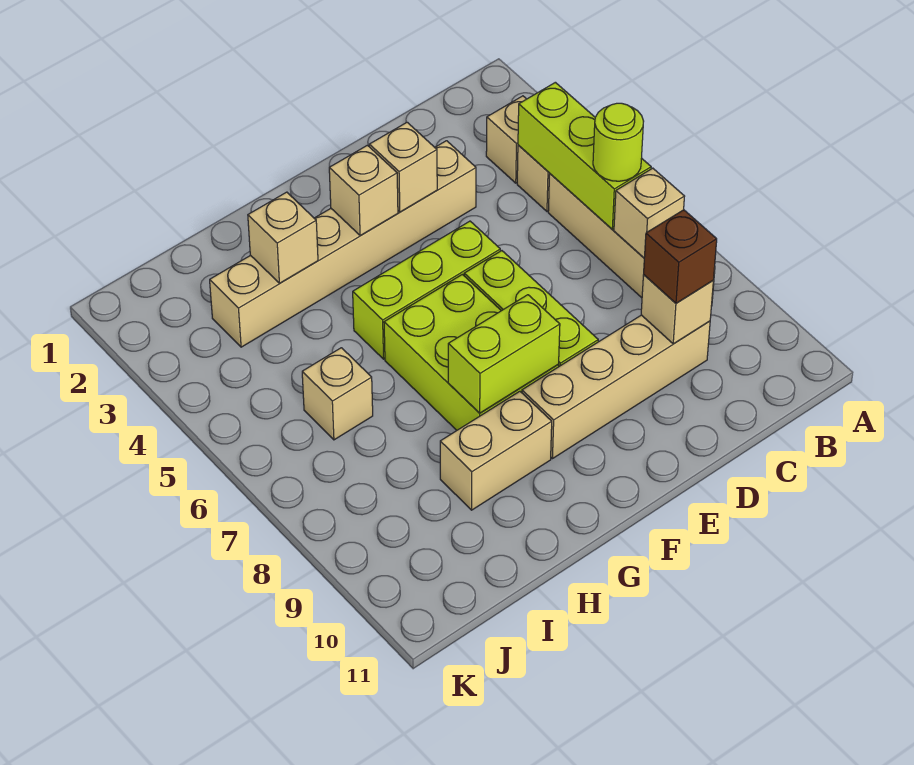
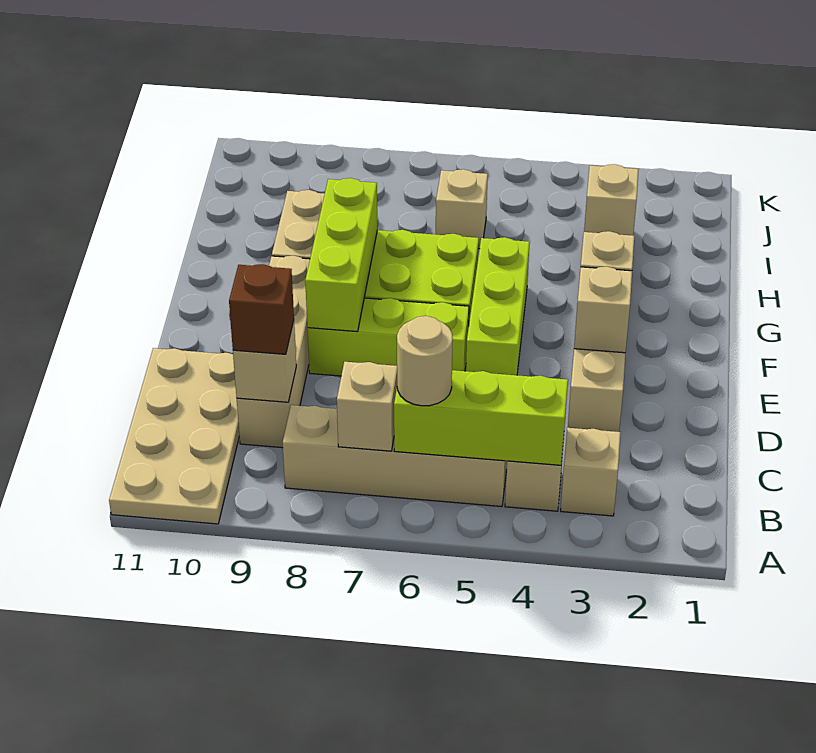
none -> tan plate A10:D11 level 1
lime round brick B6 level 3 -> tan round brick B6 level 3
lime brick F8:G8 level 2 -> lime brick E8:G8 level 2

